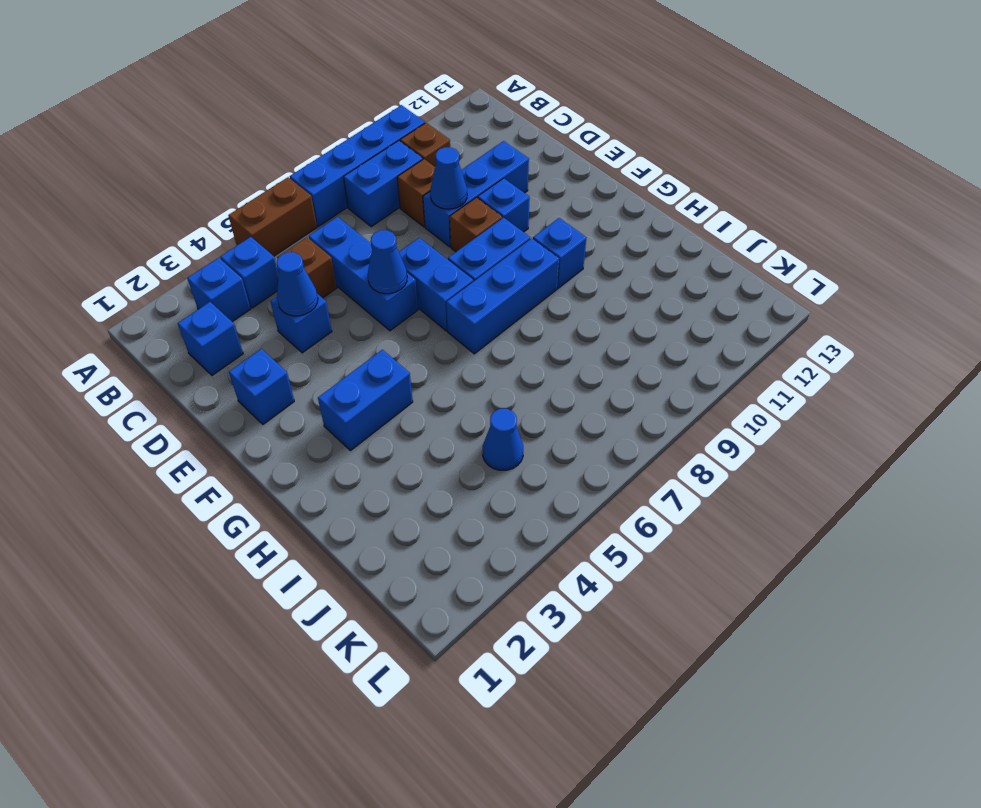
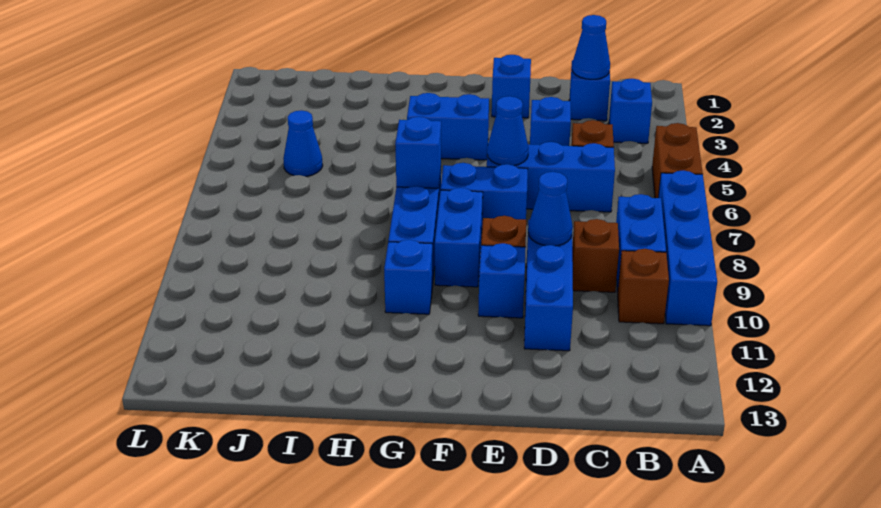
blue brick B4 level 1 -> blue brick G7 level 2
blue cone D4 level 2 -> blue cone C2 level 2
blue brick G3:G4 level 1 -> blue brick F4:G4 level 1

